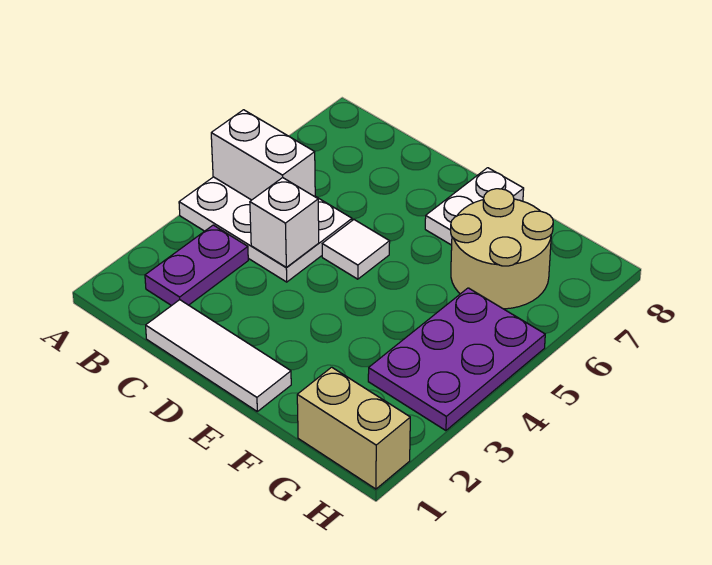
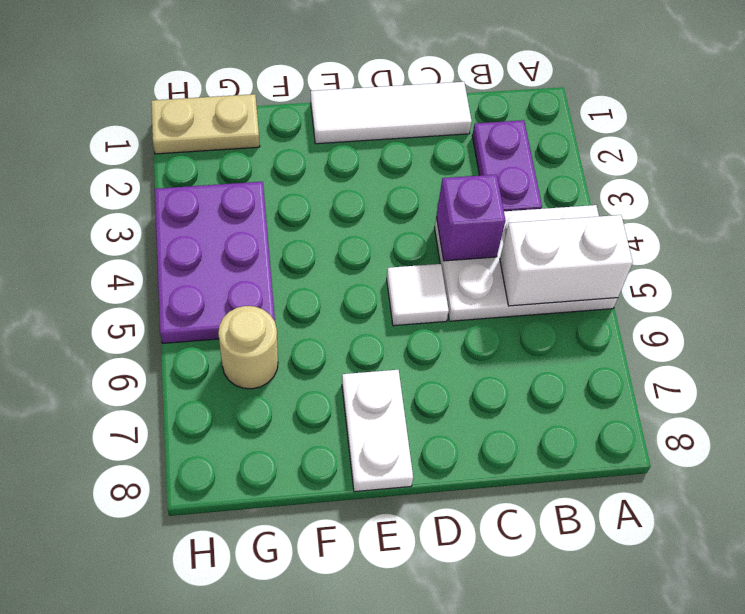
white brick C4 level 2 -> purple brick C4 level 2
tan round brick F6:G7 level 1 -> tan round brick G6 level 1
tan brick G1:H1 level 1 -> tan plate G1:H1 level 1

